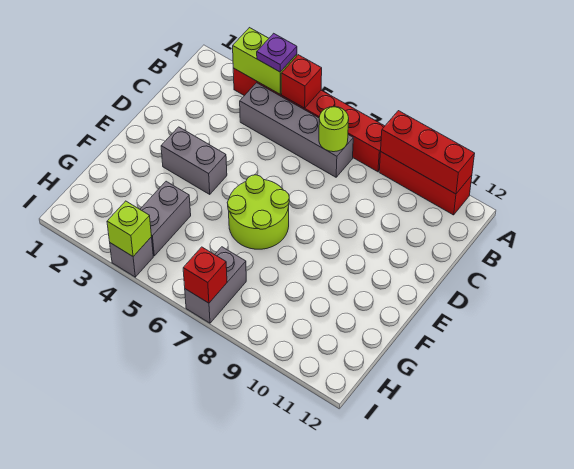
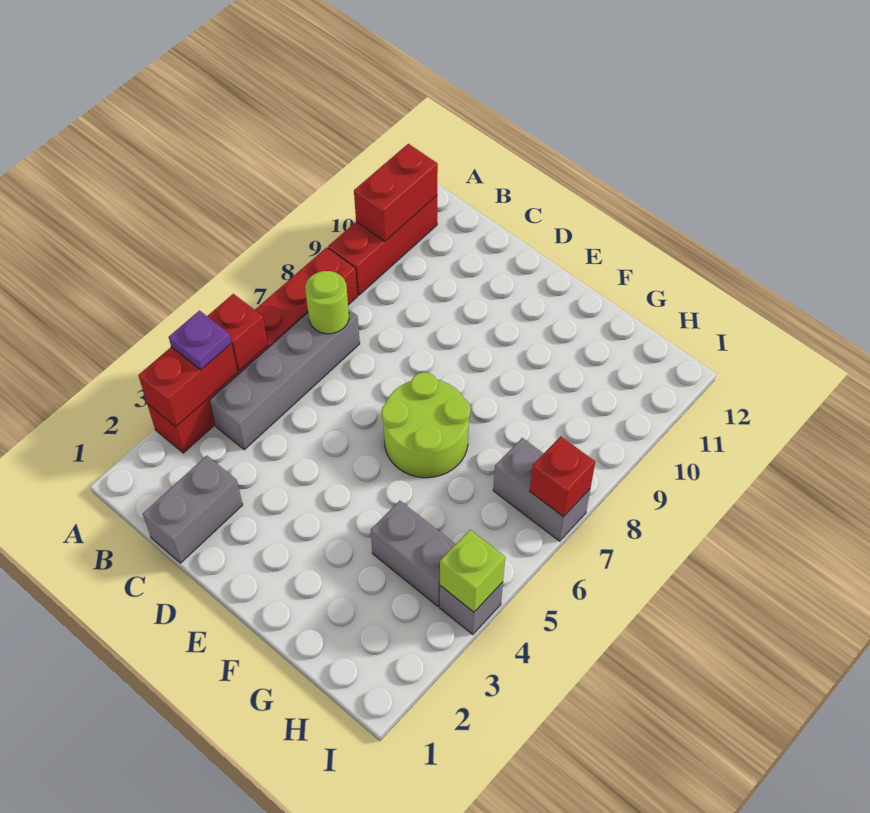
lime brick A3:A4 level 2 -> red brick A3:A4 level 2
red brick A9:A11 level 2 -> red brick A10:A11 level 2
grey brick E3:E4 level 1 -> grey brick C1:C2 level 1

